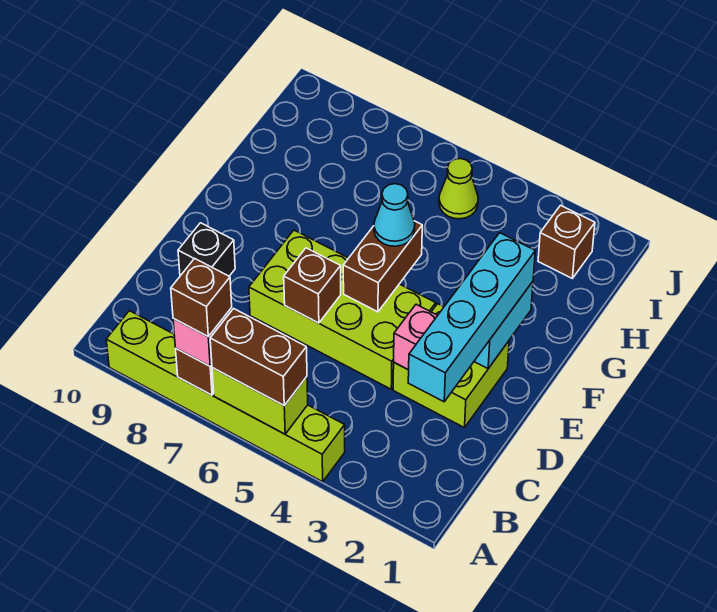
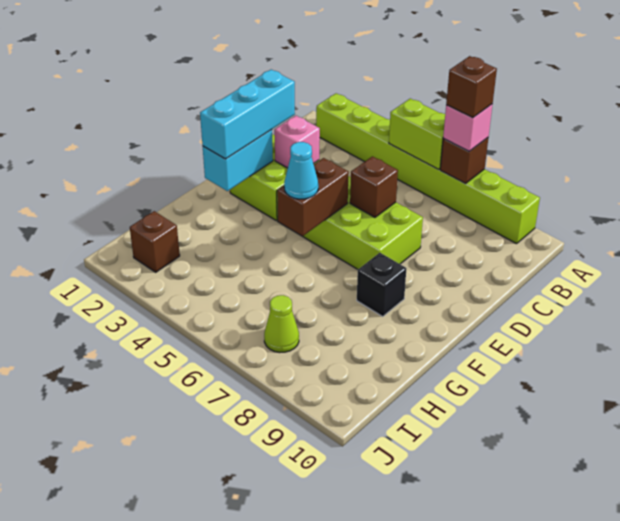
lime brick A4:A9 level 1 -> lime brick A2:A9 level 1
brown brick A5:A6 level 3 -> none
cyan brick C2:F2 level 3 -> cyan brick D2:F2 level 3
black brick D9 level 1 -> black brick F8 level 1
lime cone I5 level 1 -> lime cone I7 level 1

